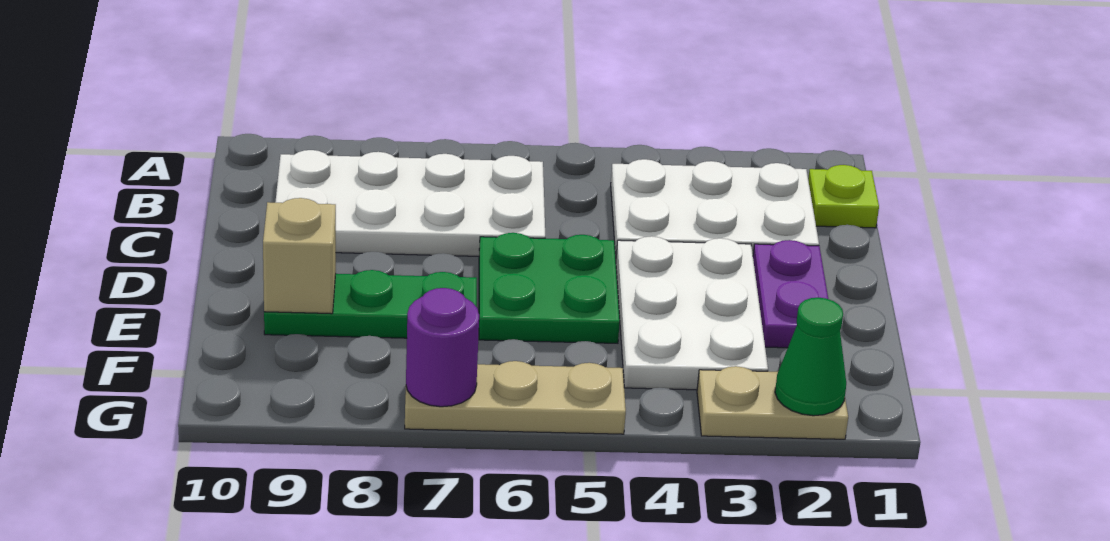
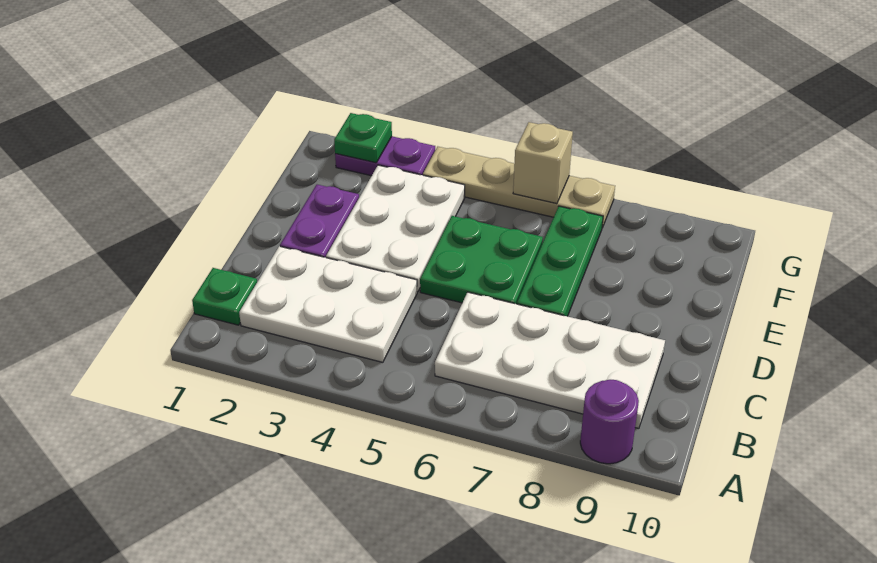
lime plate B1 level 1 -> green plate B1 level 1
green plate E7:E9 level 1 -> green plate D7:F7 level 1
tan brick E9 level 2 -> tan brick G6 level 2
tan plate G2:G3 level 1 -> purple plate G2:G3 level 1
green cone G2 level 2 -> green plate G2 level 2
tan plate G5:G7 level 1 -> tan plate G4:G7 level 1
purple round brick G7 level 2 -> purple round brick A9 level 1

